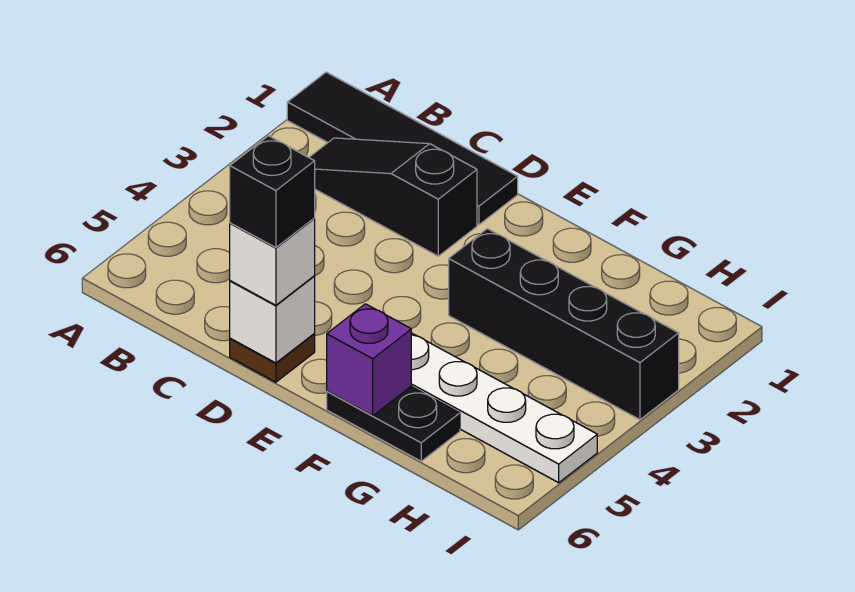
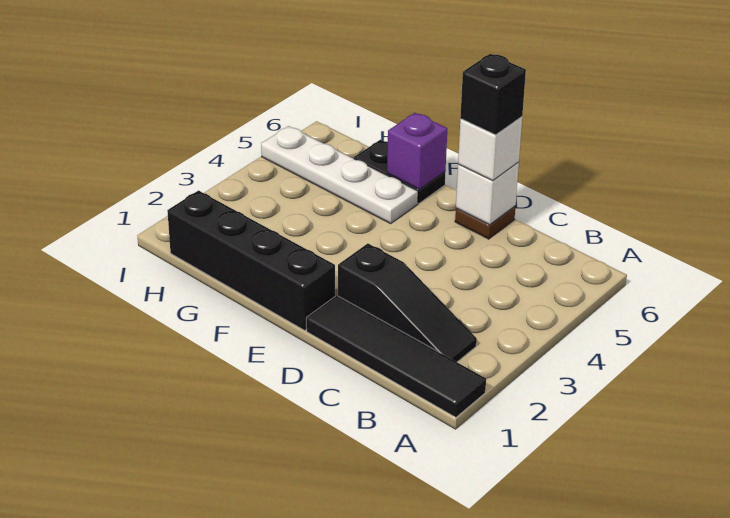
black brick F3:I3 level 1 -> black brick E1:H1 level 1

